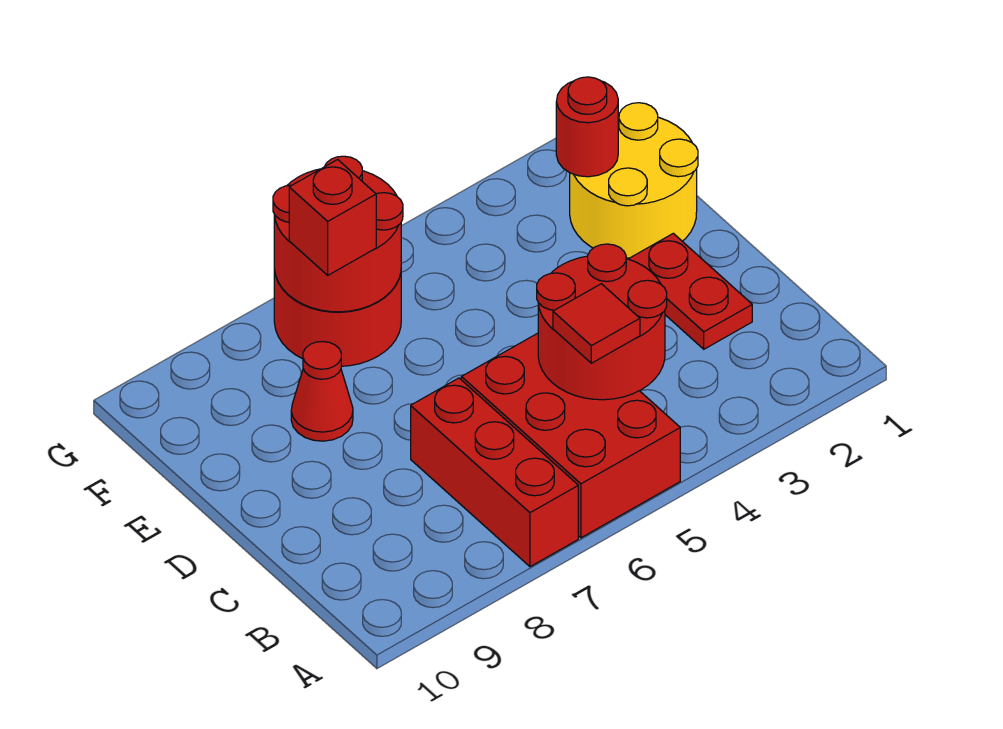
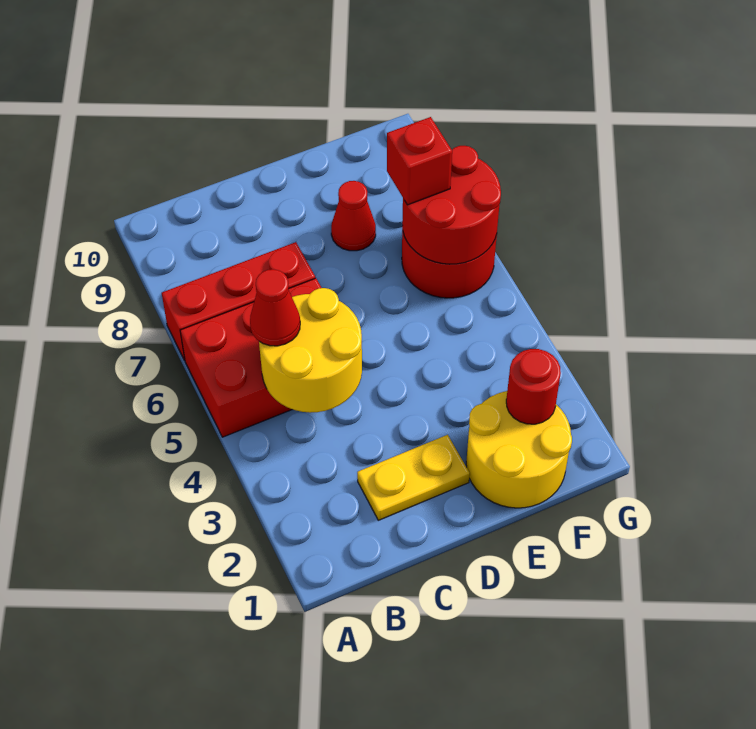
red round brick B4:C5 level 2 -> yellow round brick B4:C5 level 2
red tile B5 level 3 -> red cone B5 level 3
red plate C2:D2 level 1 -> yellow plate C2:D2 level 1

